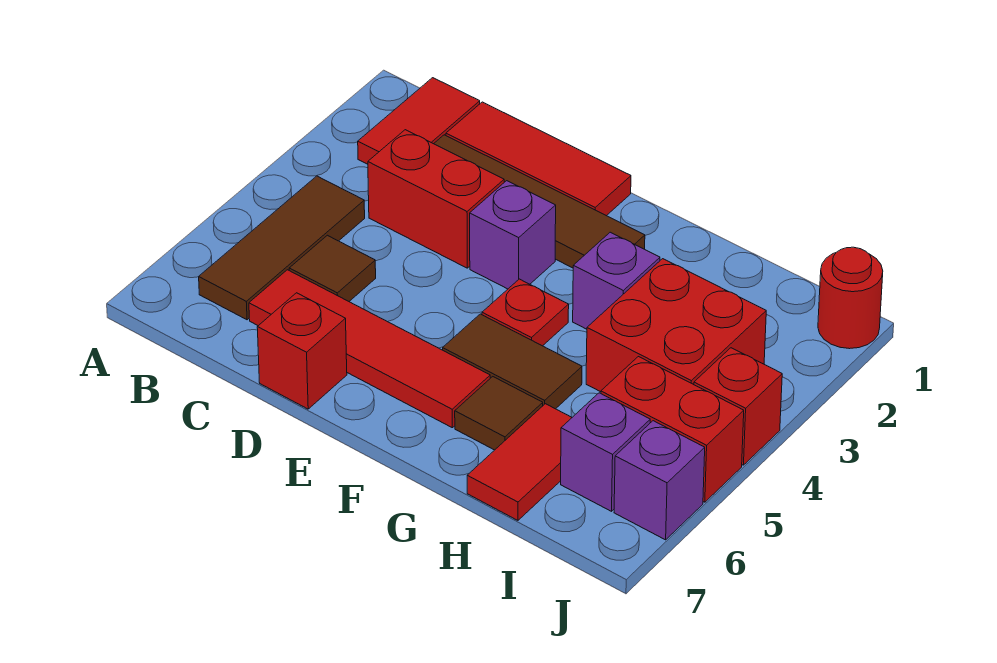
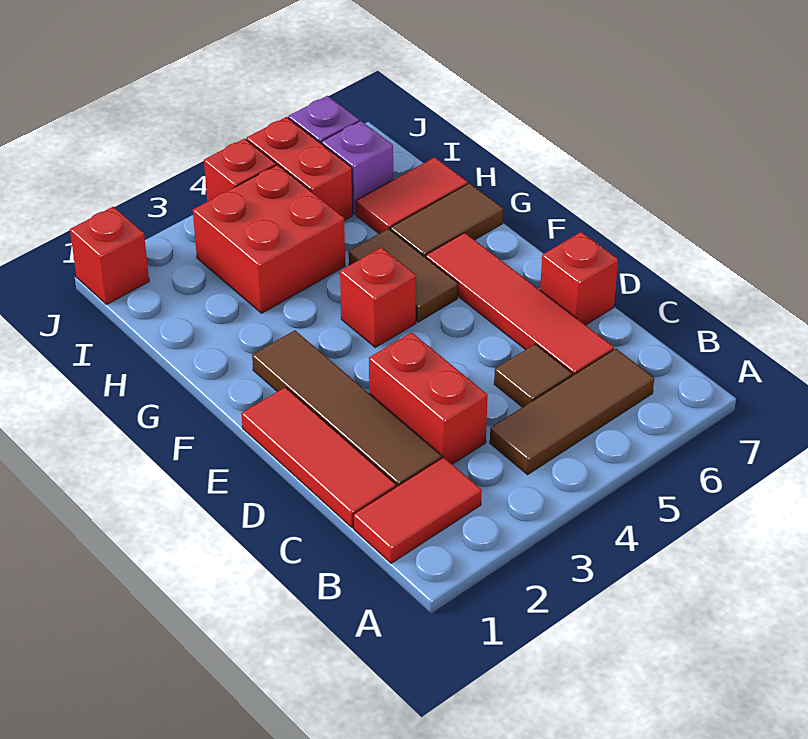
purple brick E3 level 1 -> none
red plate F4 level 1 -> red brick F4 level 1
purple brick G3 level 1 -> none
brown tile G6 level 1 -> brown tile G6:G7 level 1
red round brick J1 level 1 -> red brick J1 level 1

